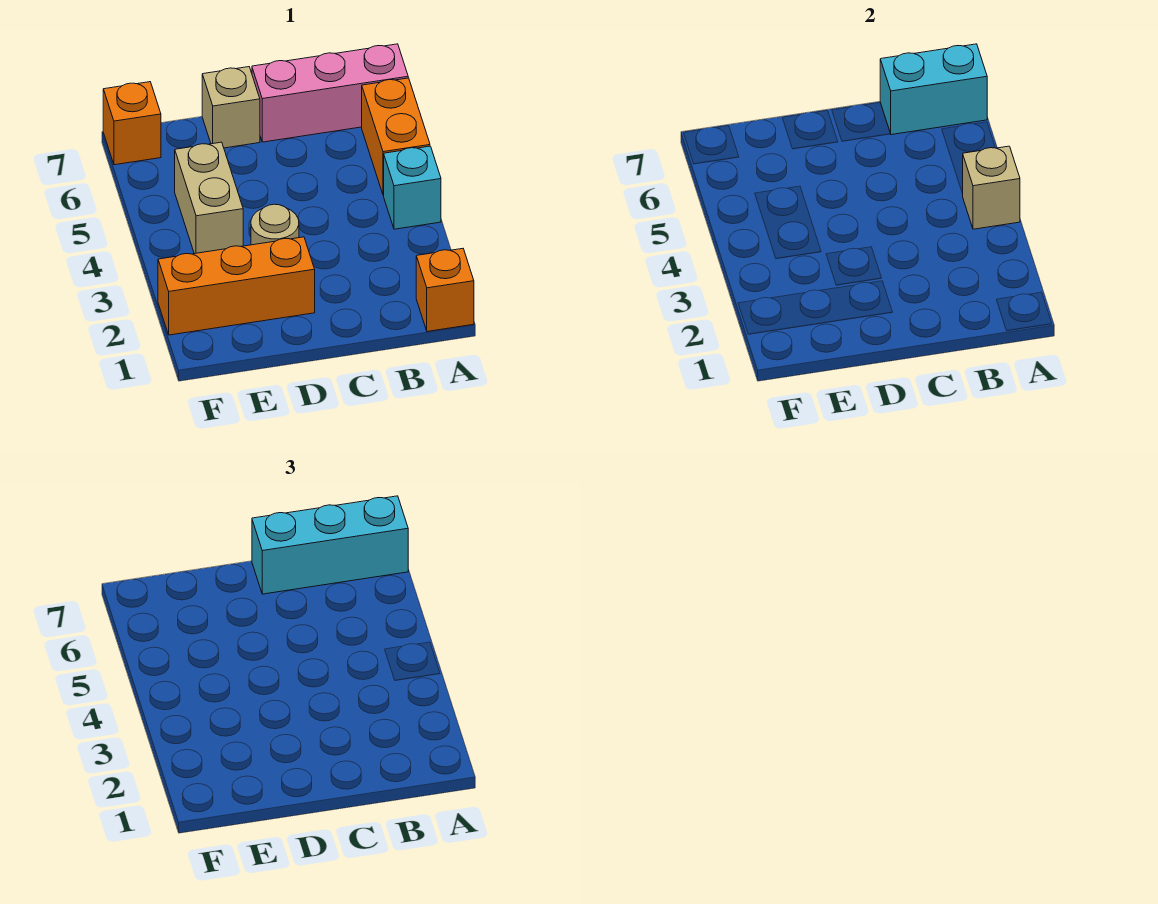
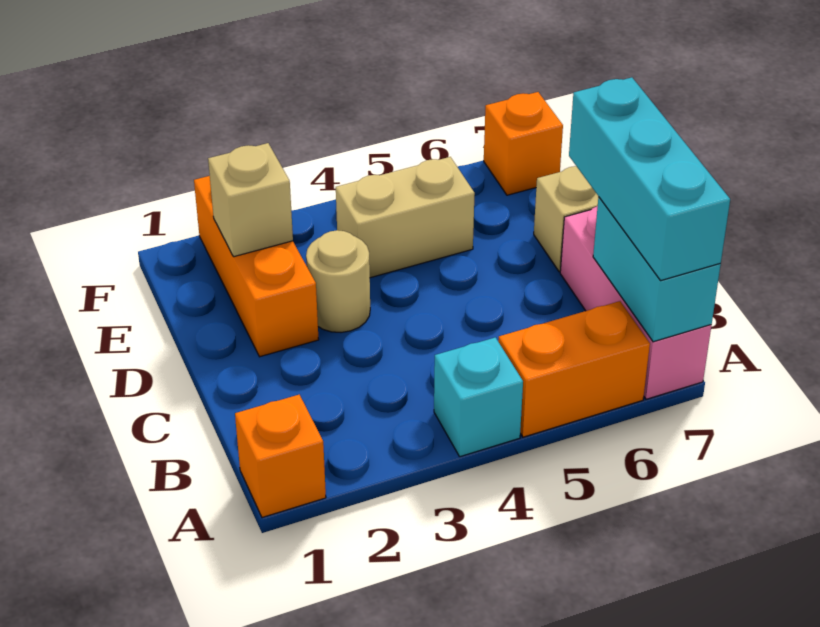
tan brick A4 level 2 -> tan brick E2 level 2

